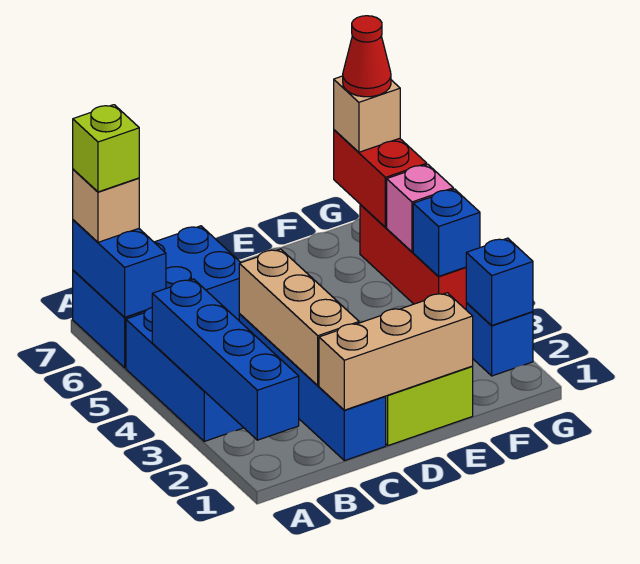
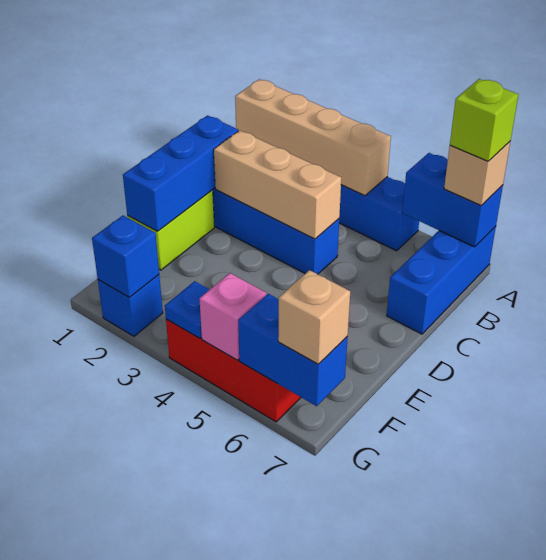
blue brick A1:A4 level 2 -> tan brick A1:A4 level 2
blue brick A6:C7 level 1 -> blue brick A7:C7 level 1
tan brick C1:E1 level 2 -> blue brick C1:E1 level 2
blue brick G4 level 2 -> blue plate G4 level 2
red brick G6:G7 level 2 -> blue brick G6:G7 level 2
red cone G7 level 4 -> none

